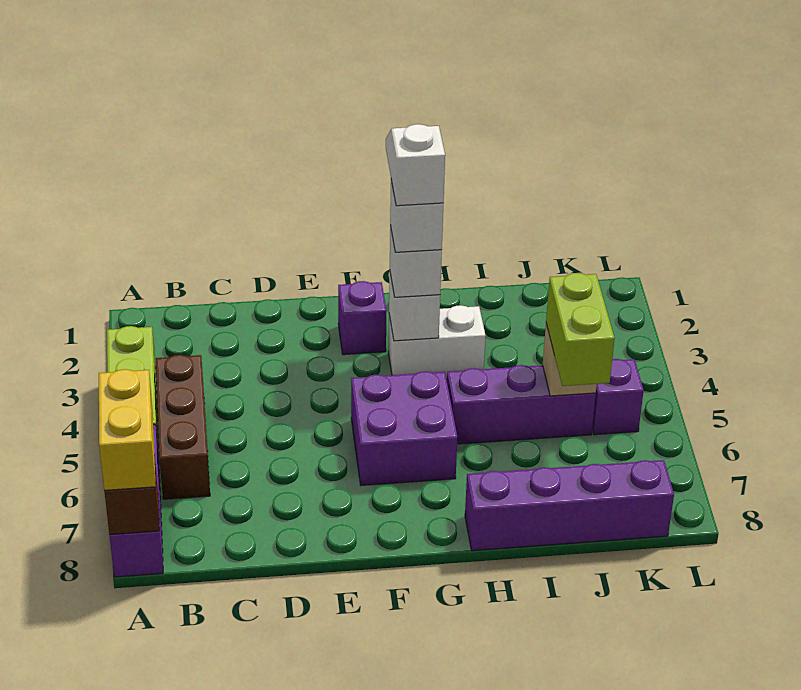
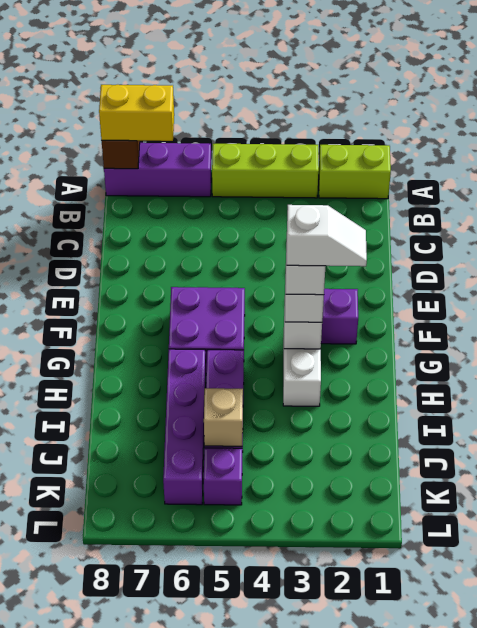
brown brick B4:B6 level 1 -> none
purple brick H8:K8 level 1 -> purple brick H6:K6 level 1
lime brick J5:J6 level 3 -> lime brick A1:A2 level 1

